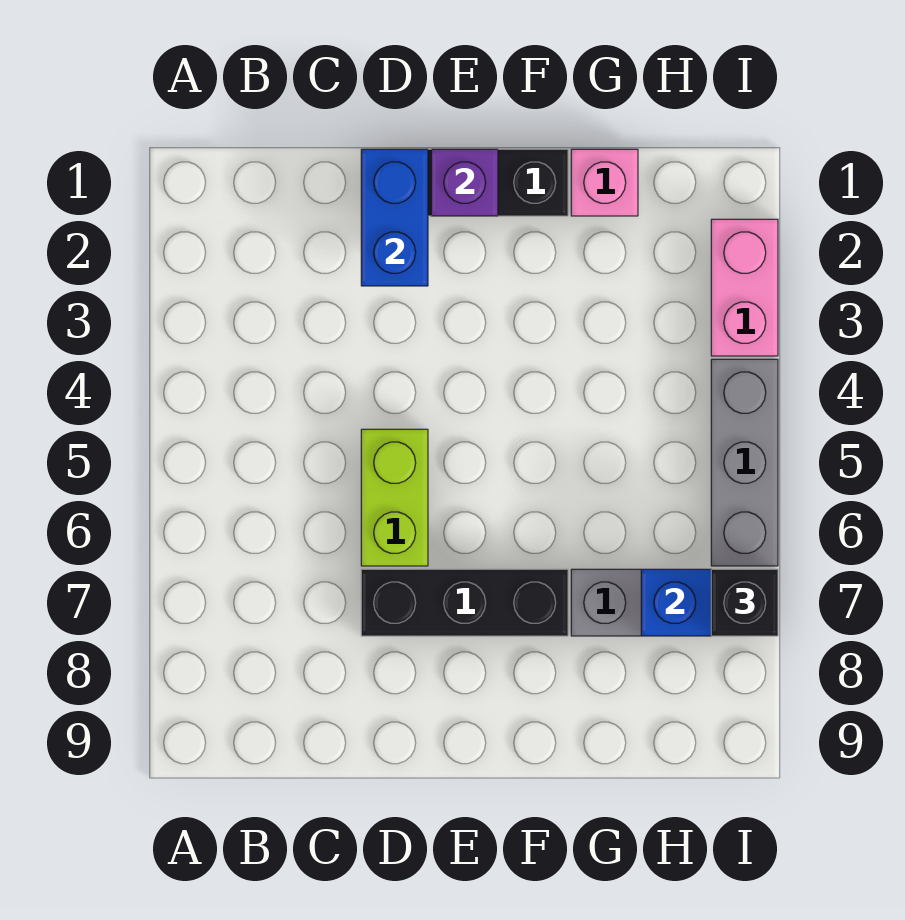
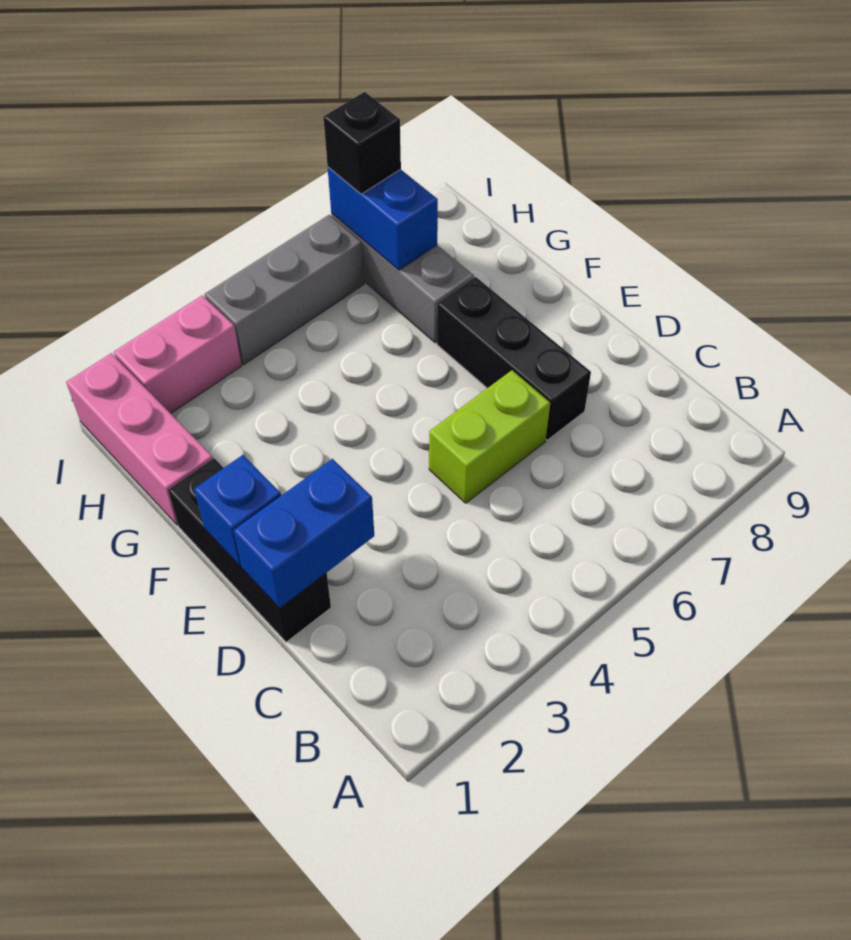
purple brick E1 level 2 -> blue brick E1 level 2
pink brick G1 level 1 -> pink brick G1:I1 level 1

